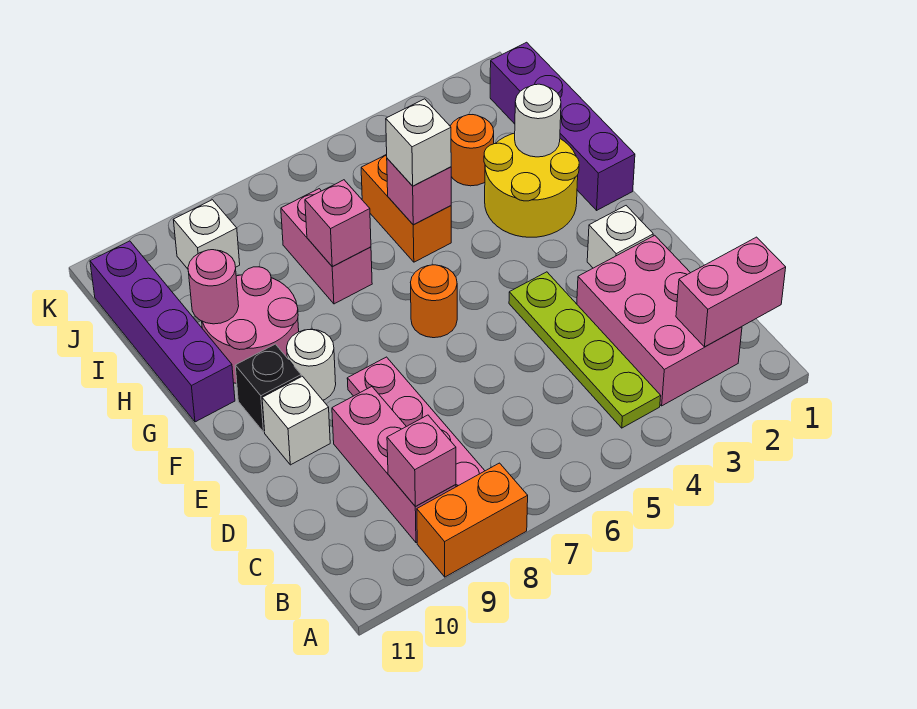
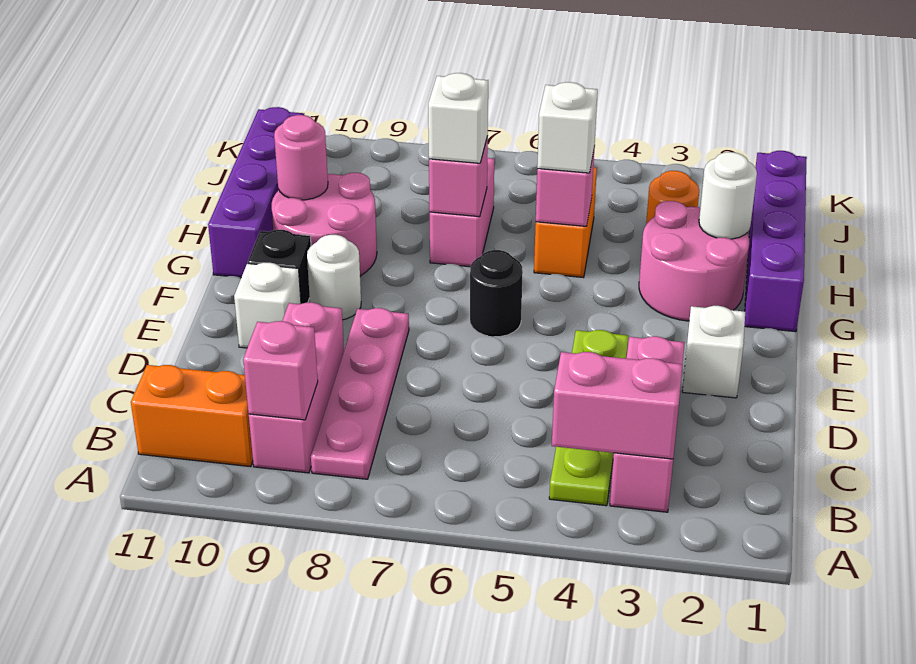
orange brick A8:A9 level 1 -> orange brick B10:B11 level 1
pink brick B1:B2 level 2 -> pink brick B3:B4 level 2
pink brick B2:D3 level 1 -> pink brick B3:D3 level 1
orange round brick F6 level 1 -> black round brick F6 level 1
yellow round brick G2:H3 level 1 -> pink round brick G2:H3 level 1
white brick J9 level 1 -> white brick H7 level 3

